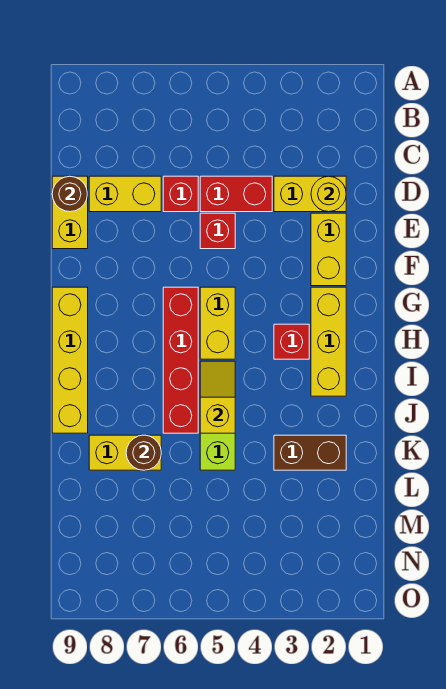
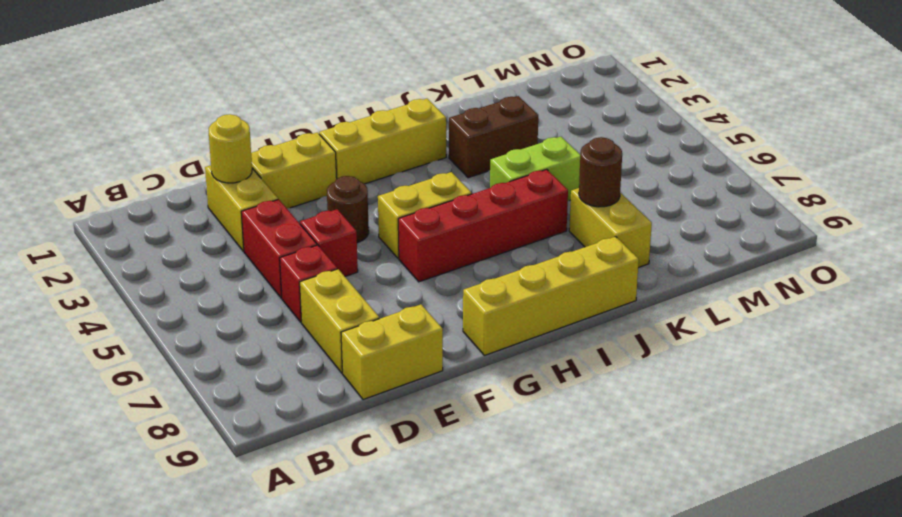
brown round brick D9 level 2 -> brown round brick F4 level 1
red brick H3 level 1 -> none
yellow slope I5:J5 level 2 top J -> none
brown brick K2:K3 level 1 -> brown brick J3:K3 level 1

